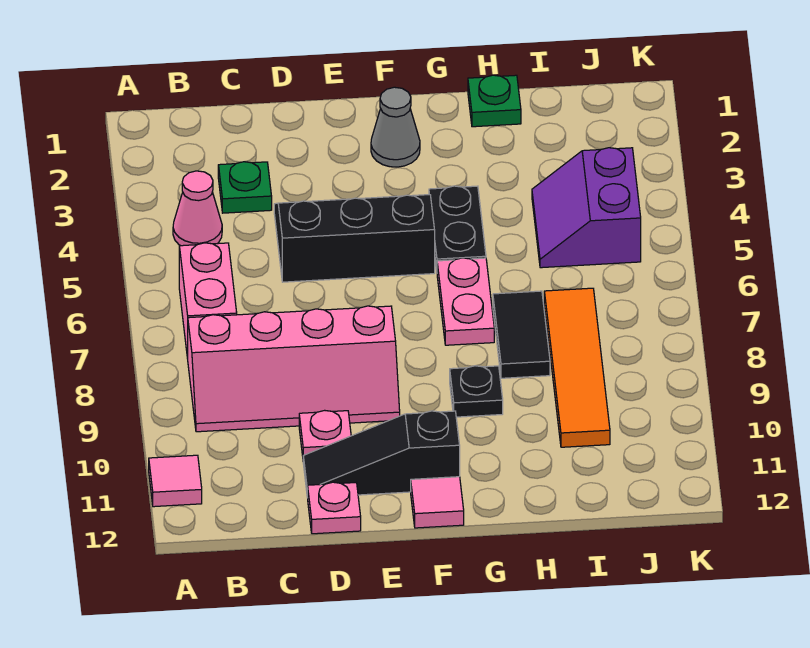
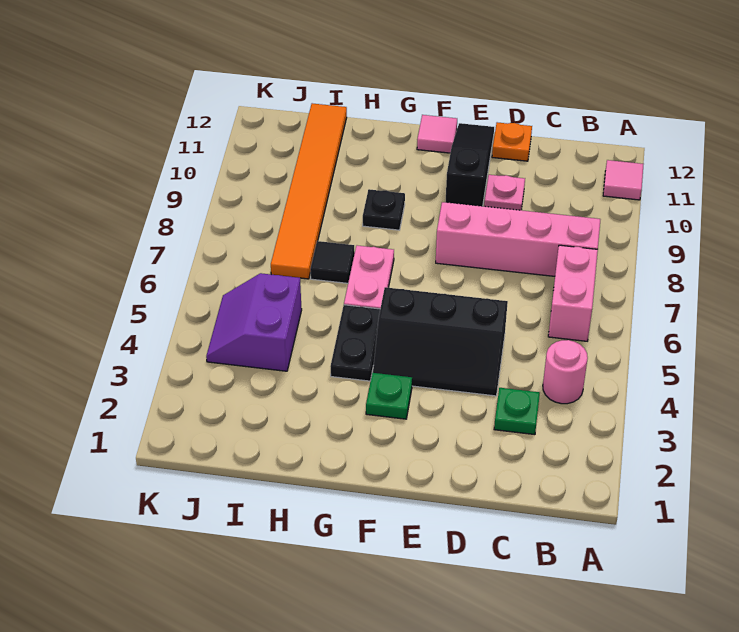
pink cone B4 level 1 -> pink round brick B4 level 1
black slope D11:F11 level 1 top F -> black slope E10:E12 level 1 top 10
pink plate D12 level 1 -> orange plate D12 level 1
grey cone F2 level 1 -> none
green plate H1 level 1 -> green plate F3 level 1
black tile H7:H8 level 1 -> black tile H7 level 1
purple slope I4:J5 level 1 top J -> purple slope I4:J5 level 1 top I
orange tile I7:I10 level 1 -> orange tile I7:I12 level 1

